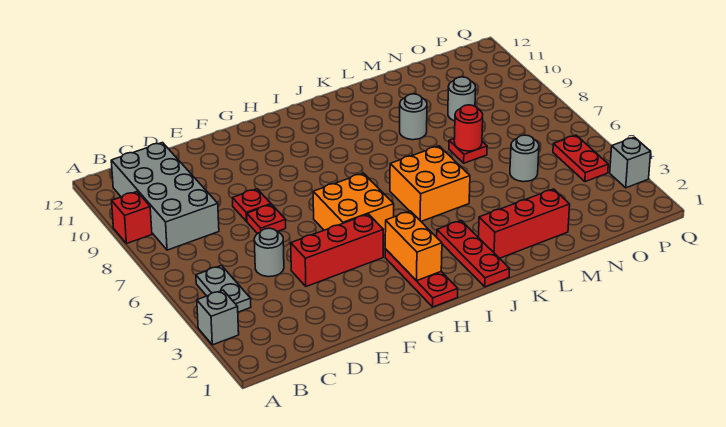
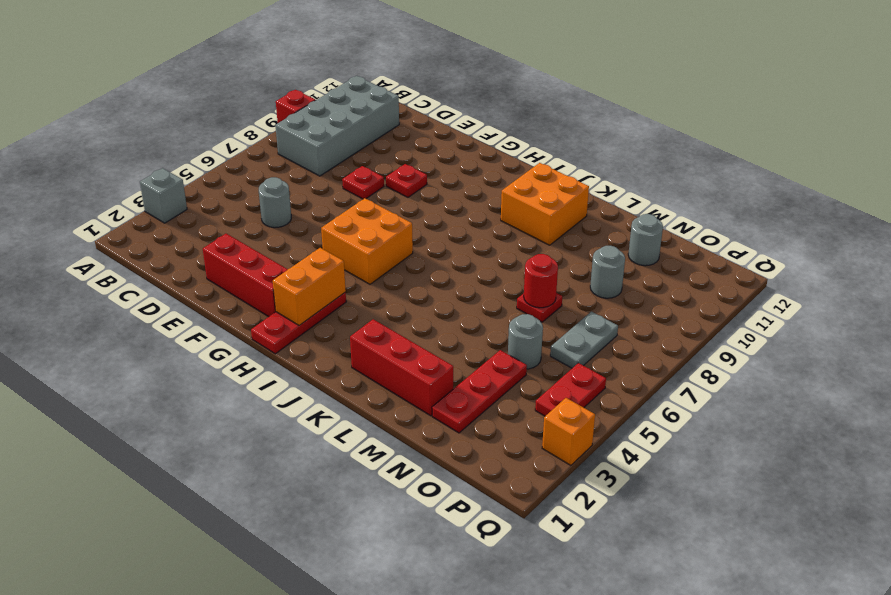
grey plate B4:B5 level 1 -> grey plate O6:O7 level 1
red brick E4:G4 level 1 -> red brick E2:G2 level 1
red plate E7 level 1 -> red plate F9 level 1
red plate J1:J3 level 1 -> red plate N2:N4 level 1
orange brick J5:K6 level 1 -> orange brick J10:K11 level 1
grey round brick L9 level 1 -> grey round brick N11 level 1
grey brick Q3 level 1 -> orange brick Q3 level 1

